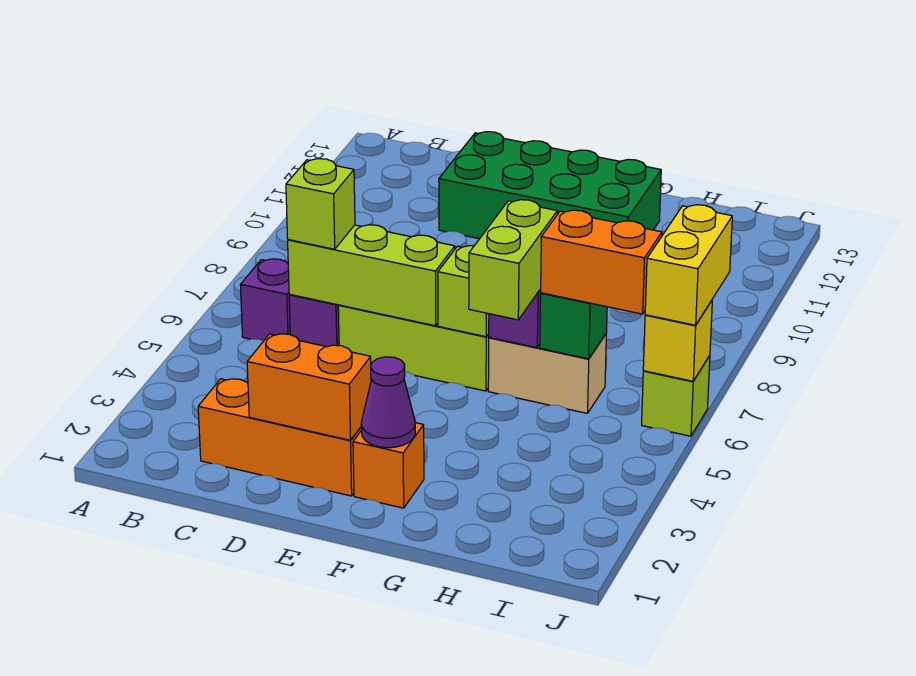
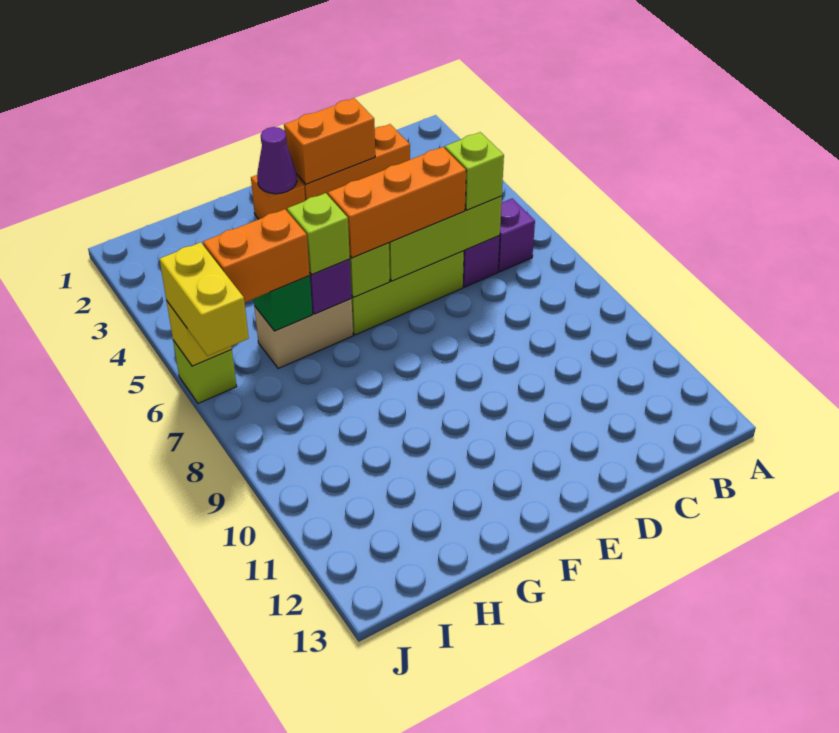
none -> orange brick D6:F6 level 3
green brick D11:G12 level 1 -> none
lime brick G5:G6 level 3 -> lime brick G6 level 3

